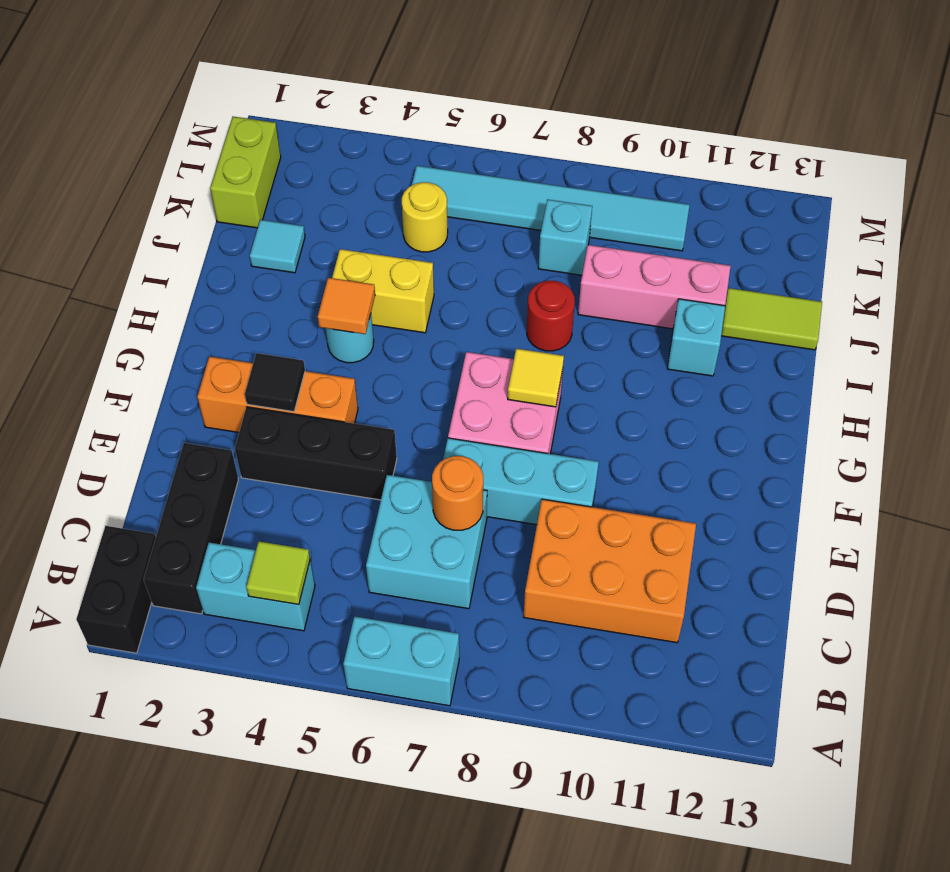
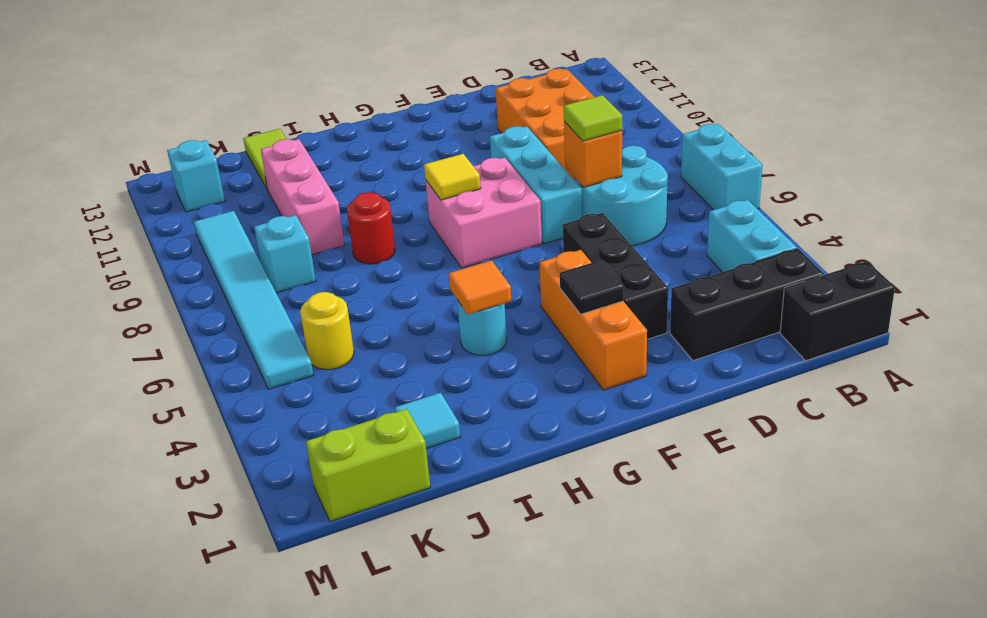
lime tile B4 level 2 -> lime tile D7 level 3
cyan brick C6:D7 level 1 -> cyan round brick C6:D7 level 1
orange round brick D7 level 2 -> orange brick D7 level 2
yellow brick I4:I5 level 1 -> none
cyan brick I11 level 1 -> cyan brick L12 level 1

